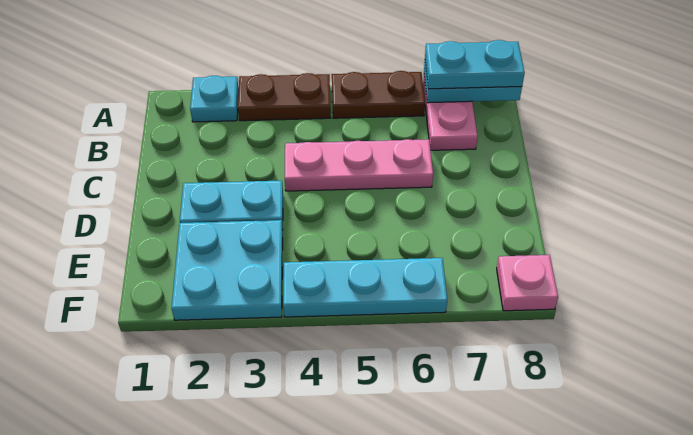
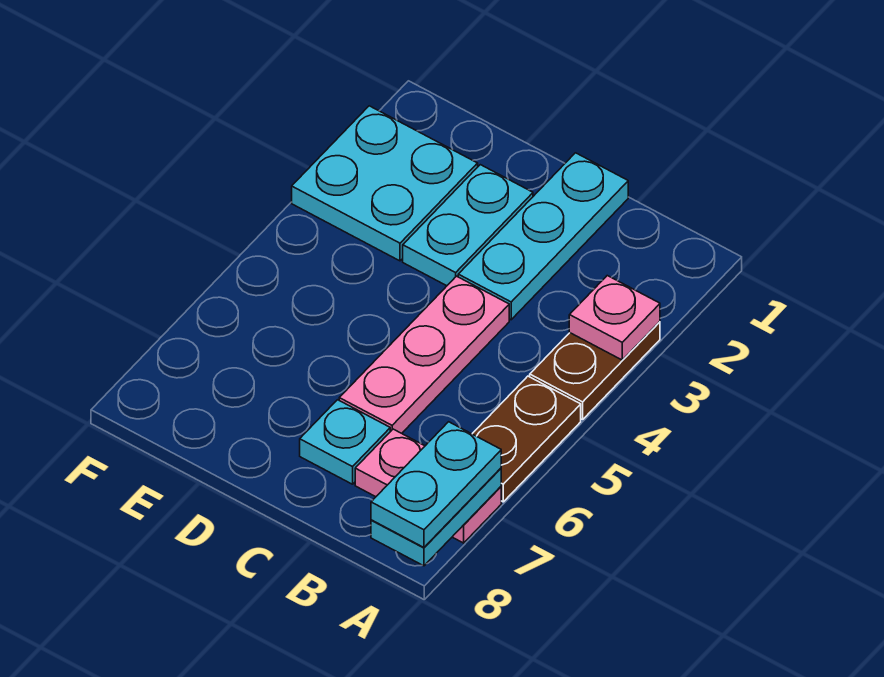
cyan plate A2 level 1 -> cyan plate C7 level 1
cyan plate F4:F6 level 1 -> cyan plate C1:C3 level 1
pink plate F8 level 1 -> pink plate A3 level 2

